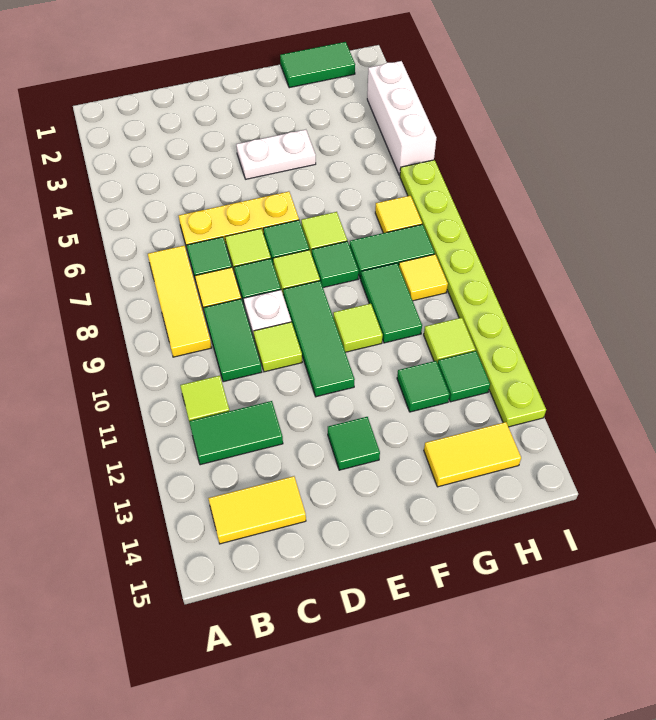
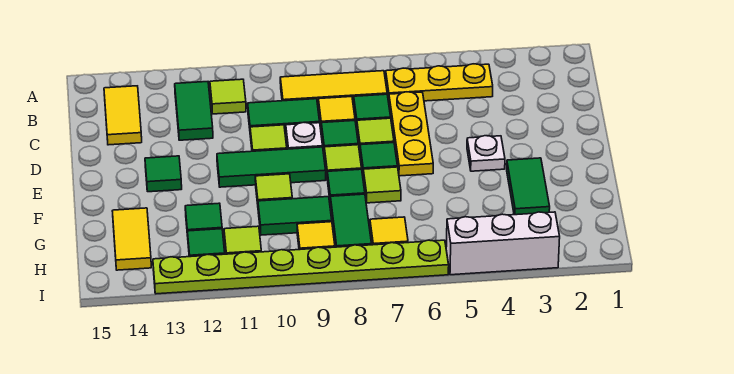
none -> yellow plate B4:B6 level 1
white plate E4:F4 level 1 -> white plate E4 level 1
green tile G1:H1 level 1 -> green tile F3:G3 level 1

